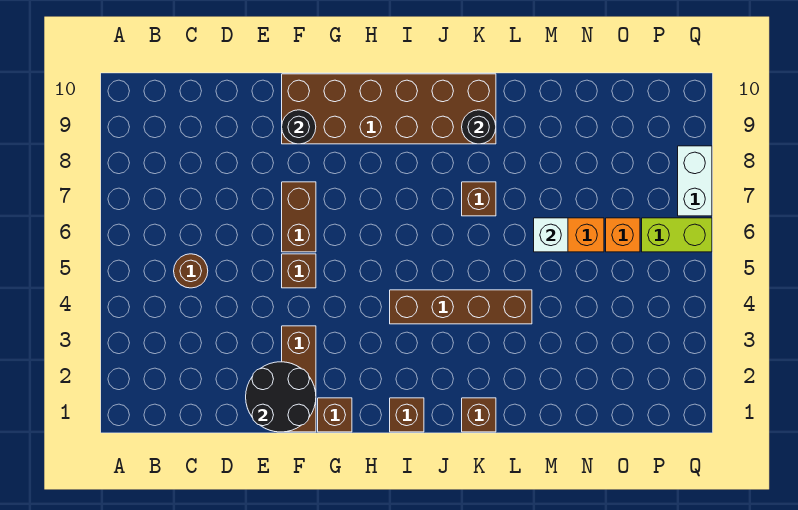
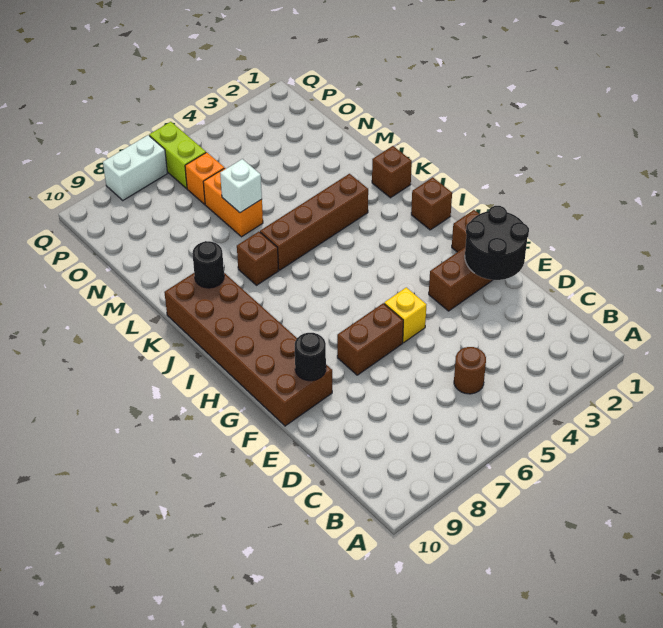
brown brick F5 level 1 -> yellow brick F5 level 1
brown brick I4:L4 level 1 -> brown brick K3:K6 level 1

